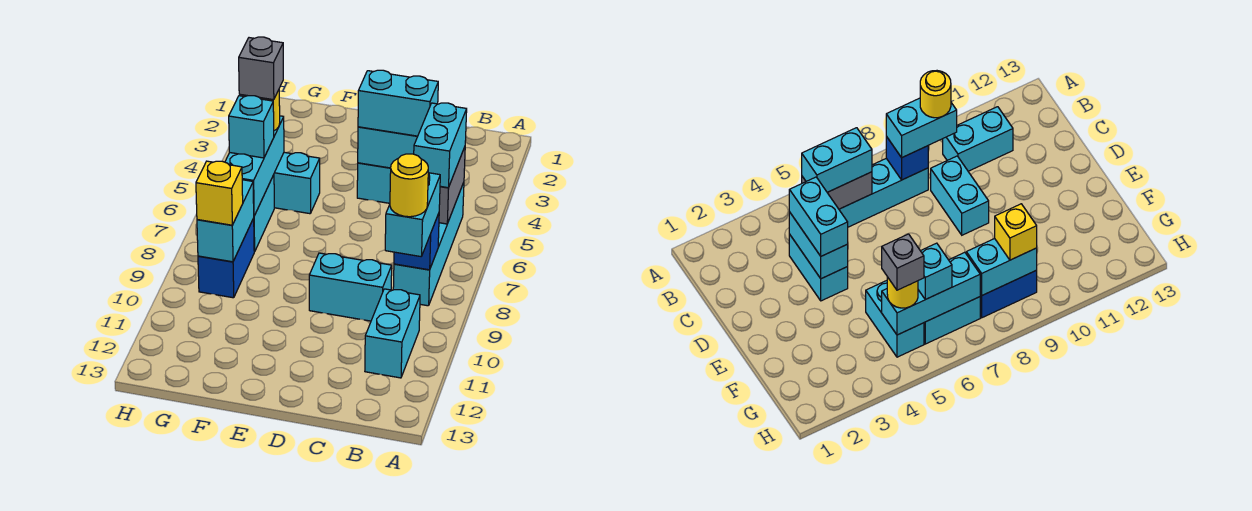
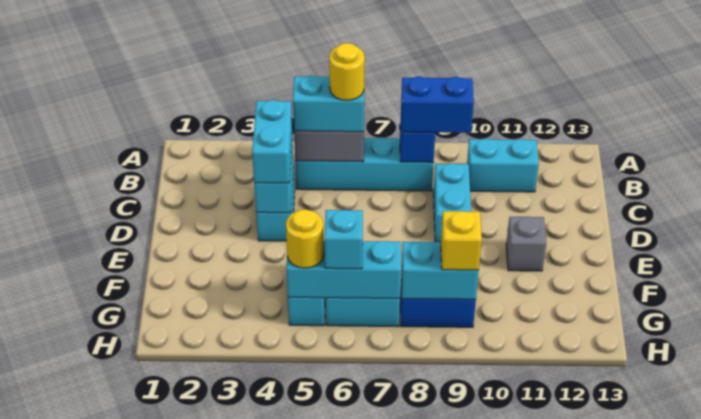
cyan brick B8:B9 level 3 -> blue brick B8:B9 level 3
yellow round brick B9 level 4 -> yellow round brick B6 level 4
grey brick G5 level 4 -> grey brick E11 level 1

